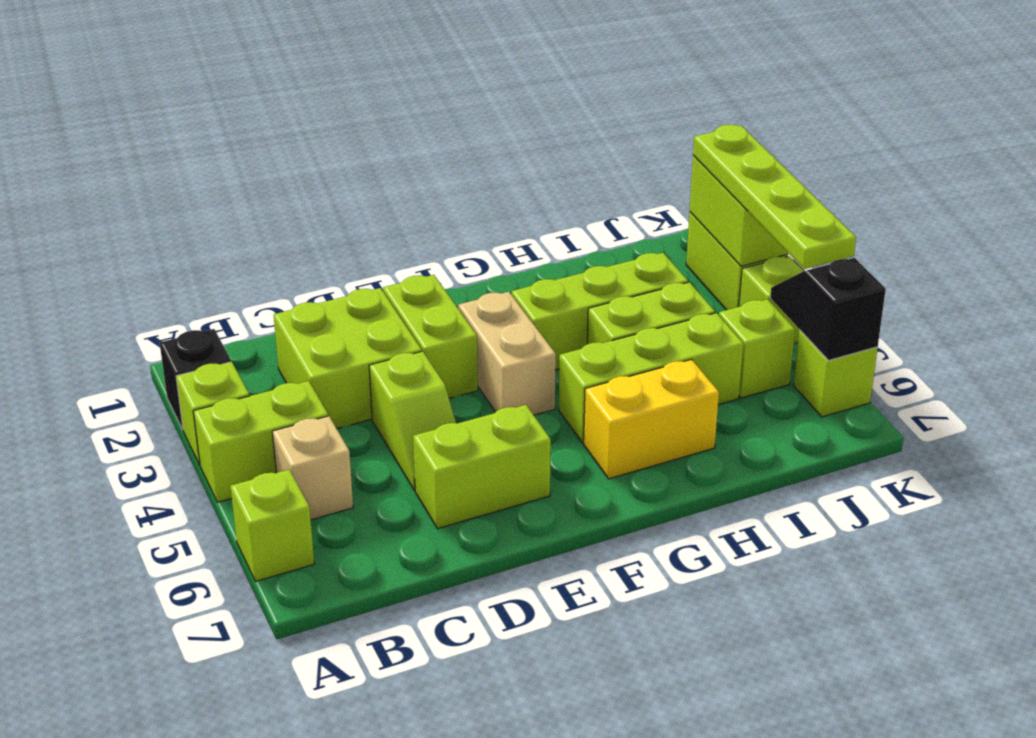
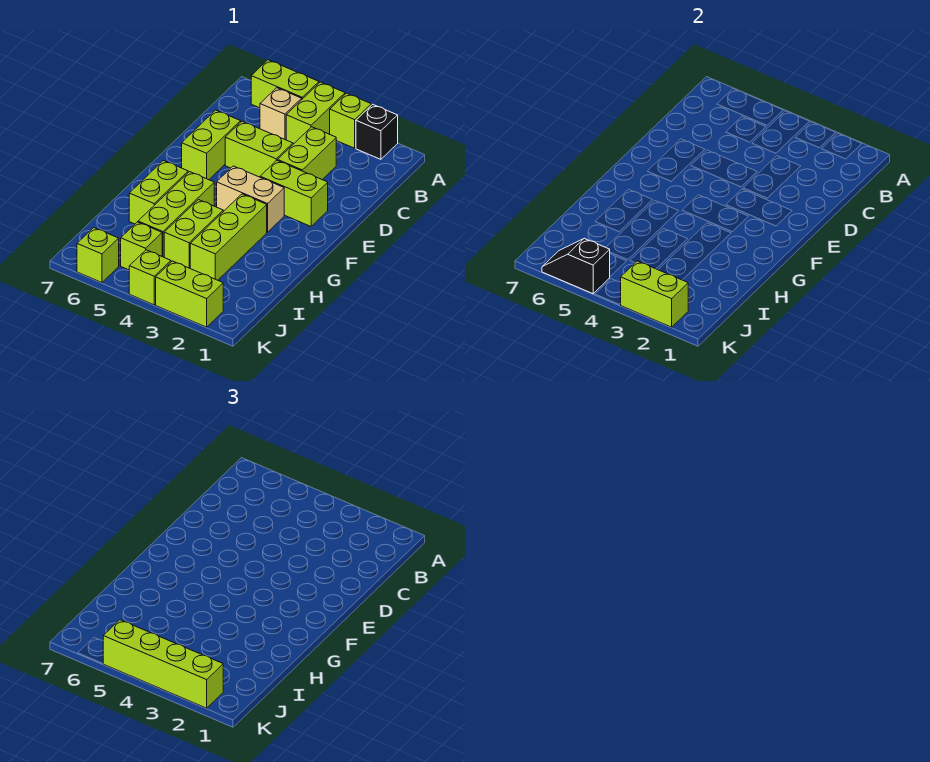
lime brick A6 level 1 -> lime brick A5:A6 level 1
lime brick C2:D3 level 1 -> lime brick C3:D3 level 1
lime slope D4:D5 level 1 top 4 -> lime brick D4:D5 level 1
yellow brick G6:H6 level 1 -> lime brick G6:H6 level 1
lime plate K2:K5 level 3 -> lime brick K2:K5 level 3
black slope K5:K6 level 2 top 6 -> black slope K5:K6 level 2 top 5

